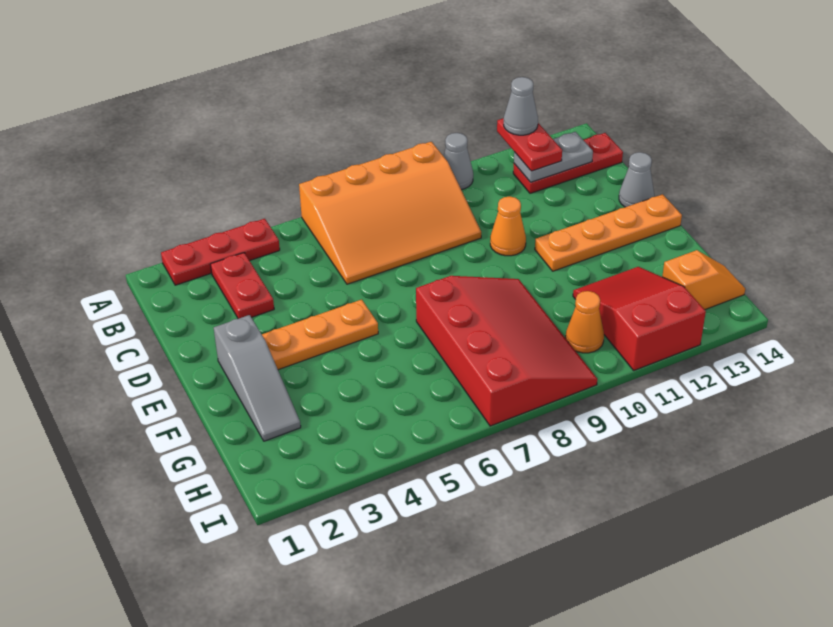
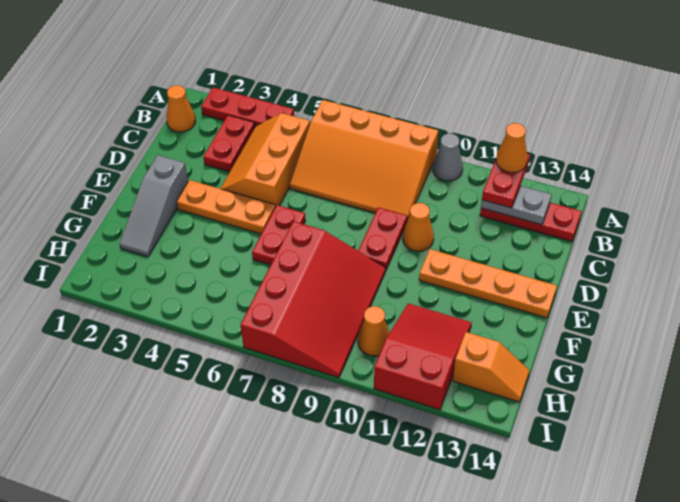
grey cone A12 level 4 -> orange cone A12 level 4
none -> orange cone B1 level 1
none -> orange slope B4:D5 level 1 top 5
none -> red plate D9:E9 level 1
grey cone D14 level 1 -> none
none -> red plate E6:F6 level 1

